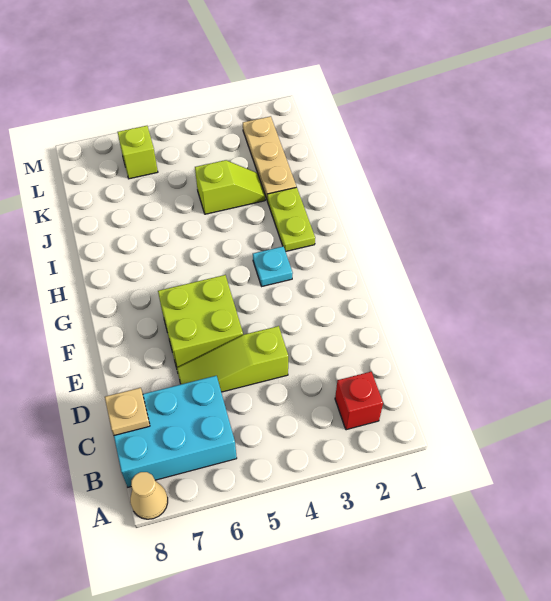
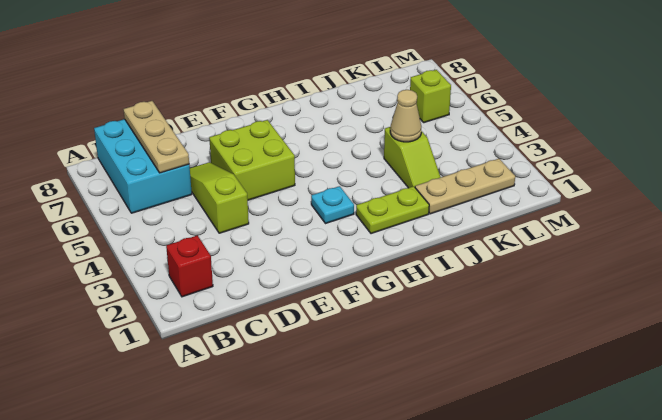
tan cone A8 level 1 -> tan cone J4 level 2
tan plate C8 level 2 -> tan plate C6:C8 level 2

